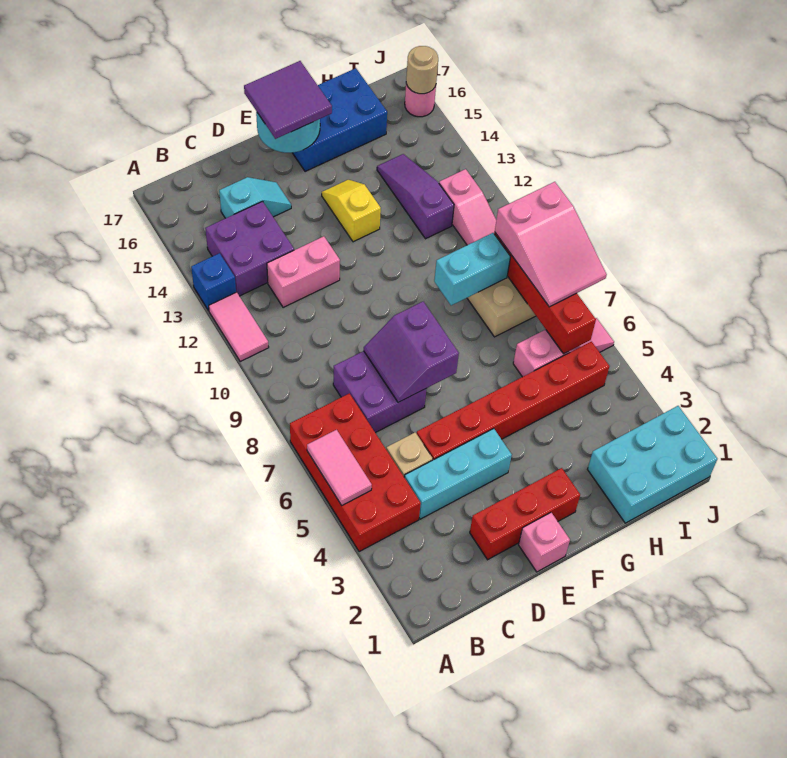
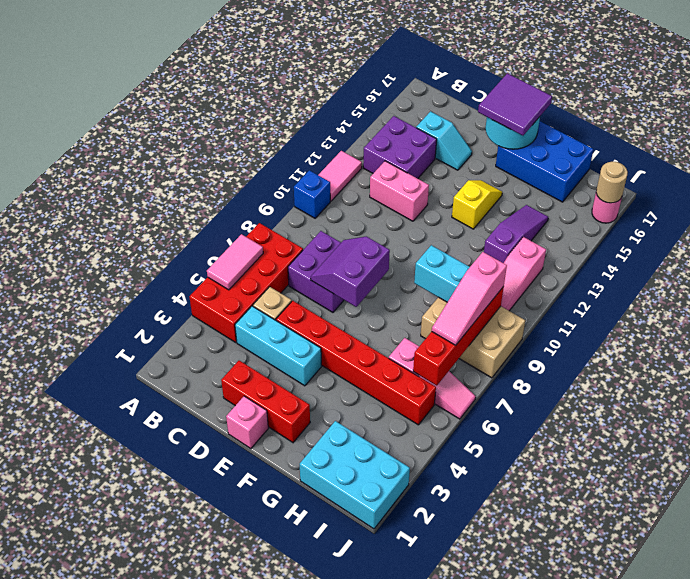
blue brick A13 level 1 -> blue brick A10 level 1
pink slope I7:J9 level 3 top 9 -> pink slope I7:I9 level 3 top 9

